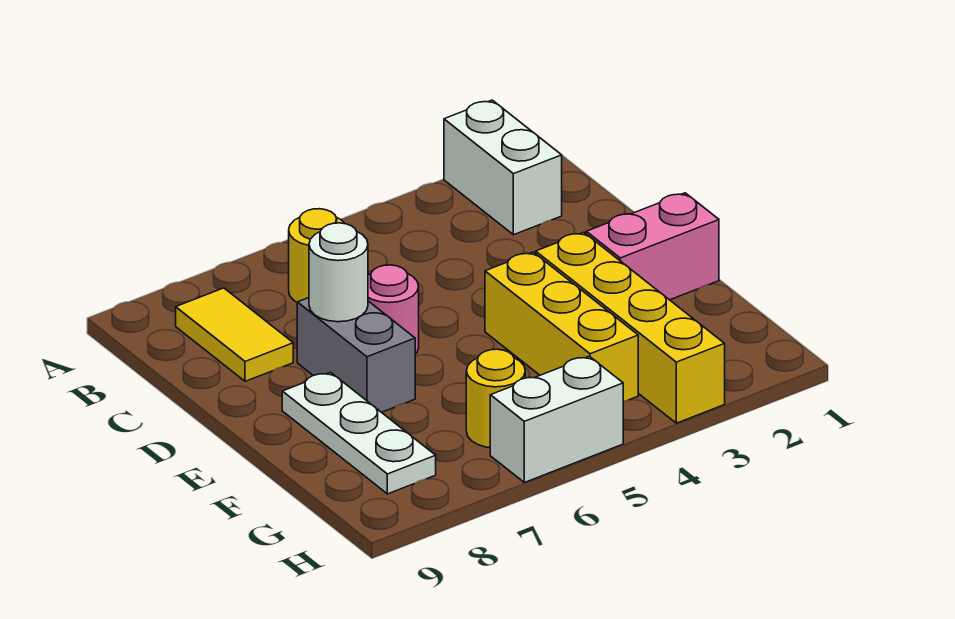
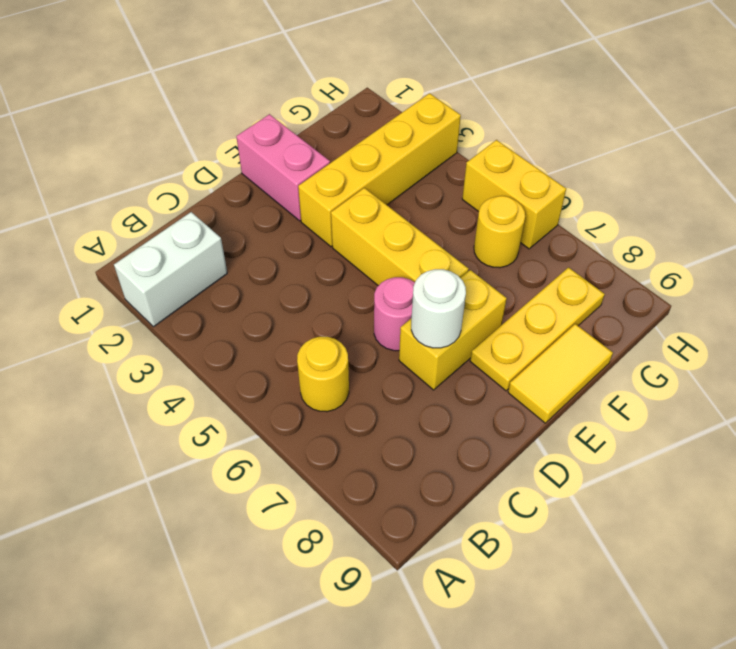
yellow tile B8:C8 level 1 -> yellow tile E9:F9 level 1
grey brick D7:E7 level 1 -> yellow brick D7:E7 level 1
yellow brick E4:G4 level 1 -> yellow brick E4:E6 level 1
white plate E8:G8 level 1 -> yellow plate E8:G8 level 1
white brick H5:H6 level 1 -> yellow brick H5:H6 level 1

